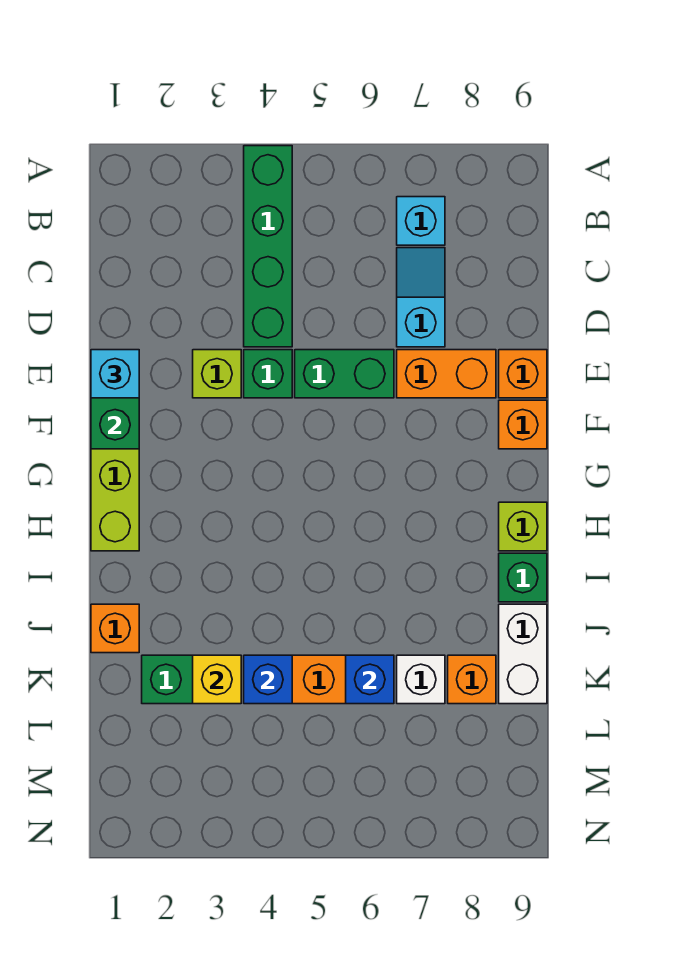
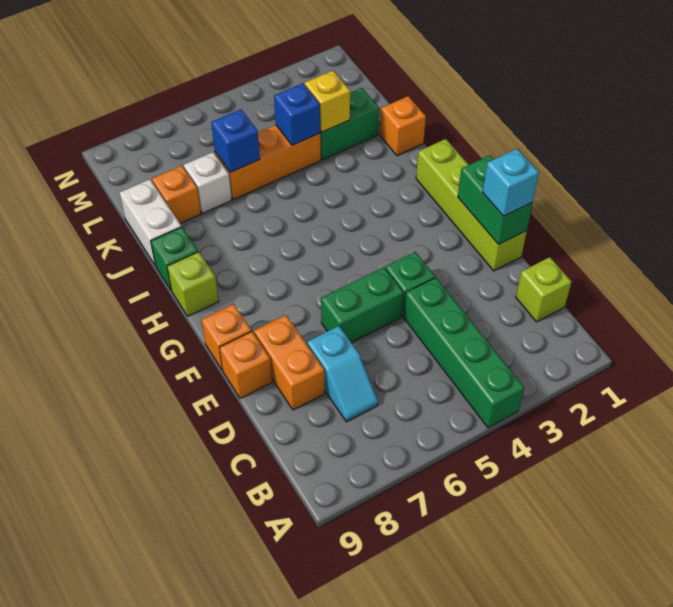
cyan brick B7 level 1 -> none
lime brick E3 level 1 -> lime brick C1 level 1
orange brick E7:E8 level 1 -> orange brick D8:E8 level 1

